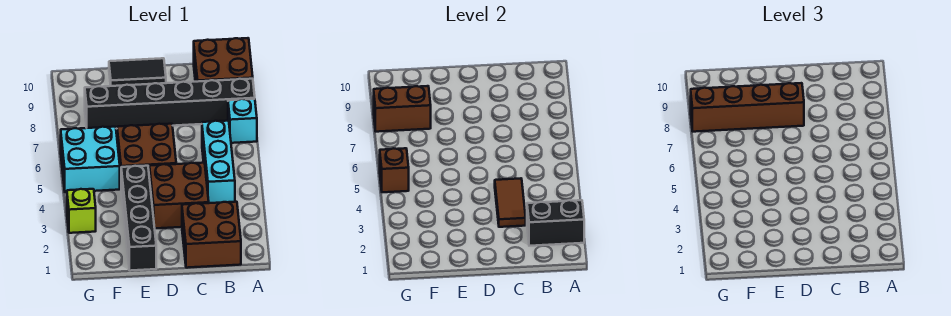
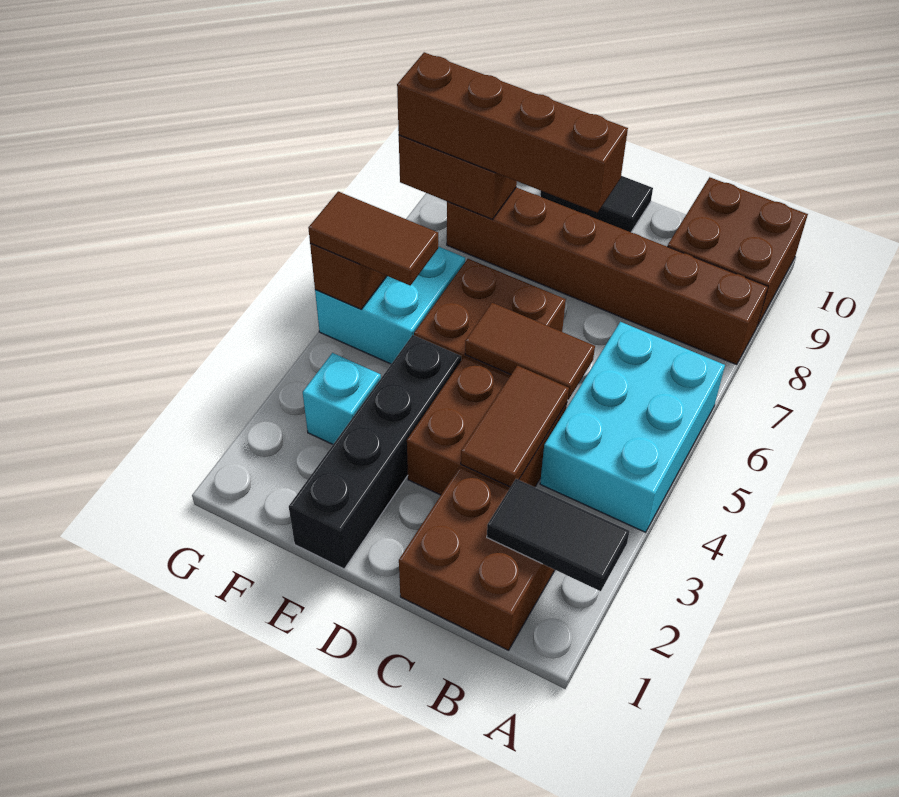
black brick A2:B2 level 2 -> black tile A2:B2 level 2
cyan brick A7 level 1 -> cyan brick F3 level 1
black brick A8:F8 level 1 -> brown brick A8:F8 level 1
cyan brick B4:B6 level 1 -> cyan brick A4:B6 level 1
none -> brown tile C5:D5 level 2
none -> brown tile F5:G5 level 3
lime brick G3 level 1 -> none

